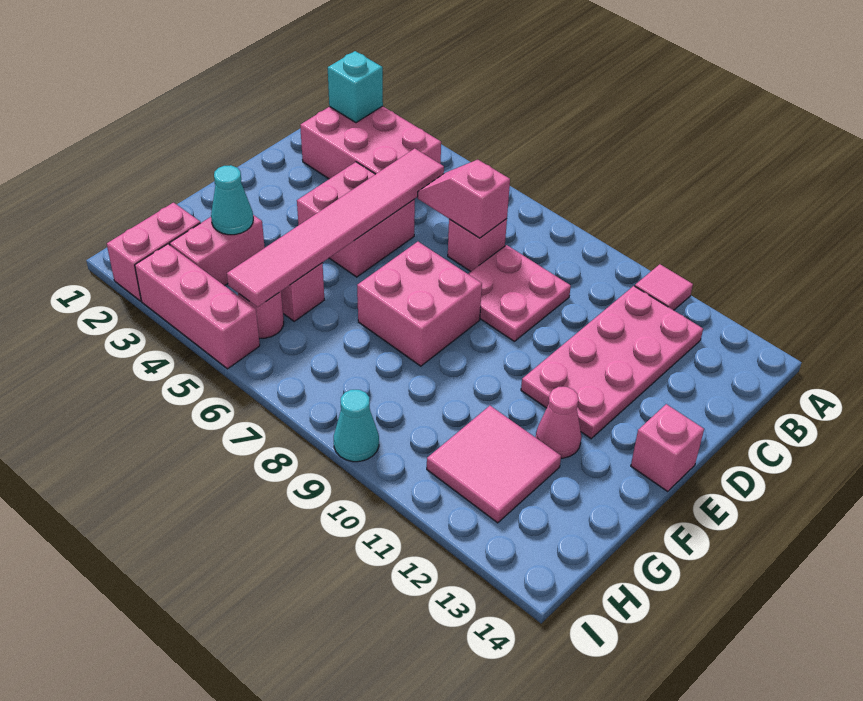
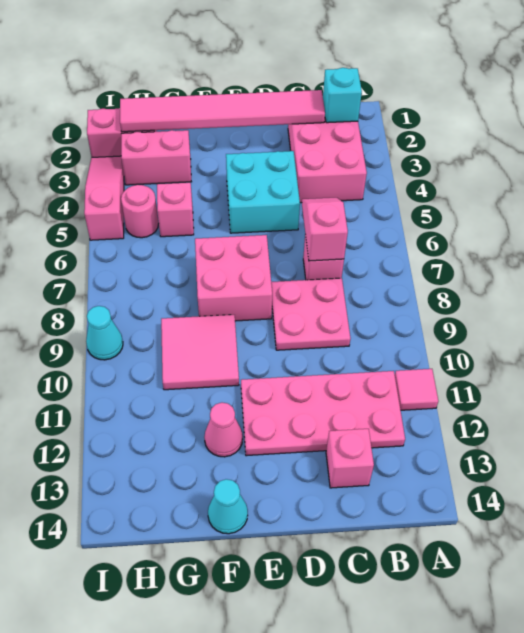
pink tile C5:H5 level 2 -> pink tile C2:H2 level 2
pink brick D4:E5 level 1 -> cyan brick D4:E5 level 1
pink brick E14 level 1 -> pink brick C13 level 1
cyan cone G3 level 2 -> cyan cone F14 level 1
pink tile G11:H12 level 1 -> pink tile F9:G10 level 1
pink brick I3:I5 level 1 -> pink slope I3:I5 level 1 top 5

